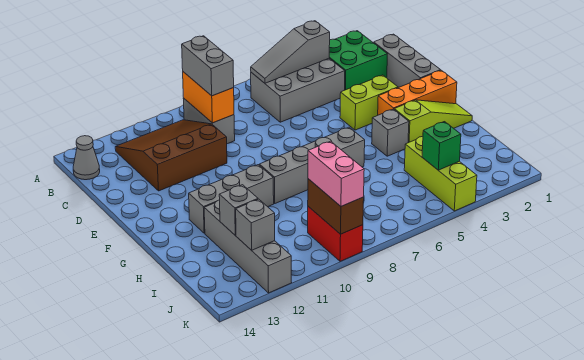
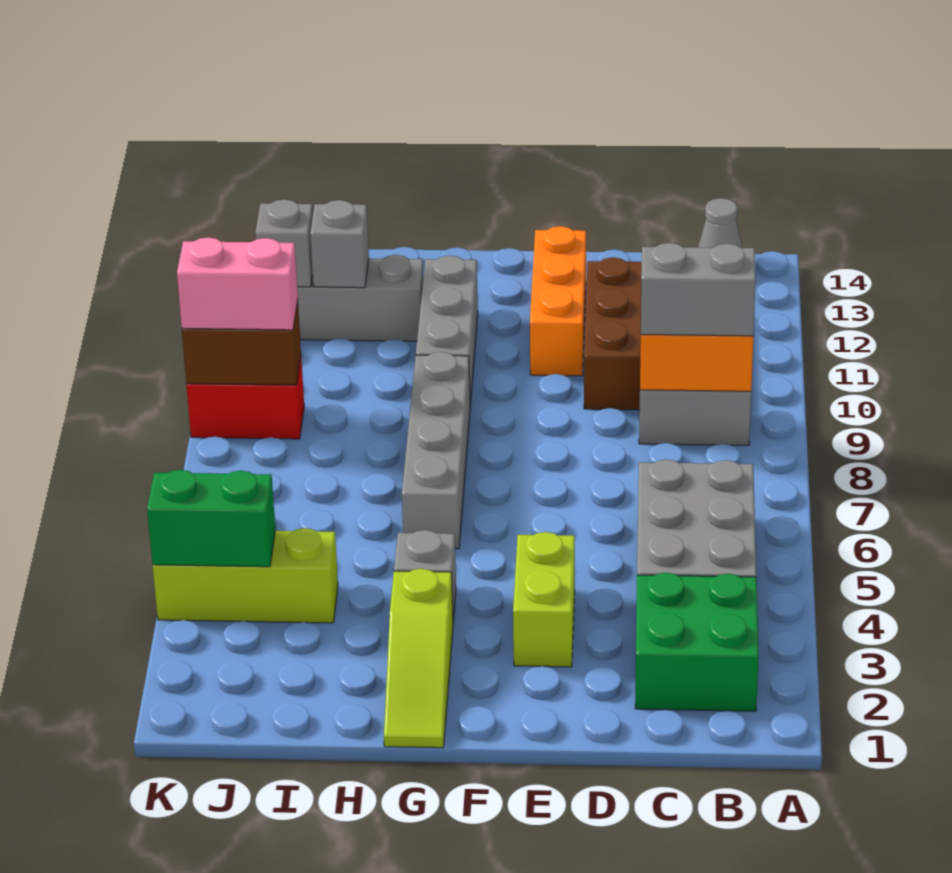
grey slope B4:B6 level 2 top 4 -> none
grey brick C1:E1 level 1 -> none
orange brick F1:F3 level 1 -> orange brick E11:E13 level 1
green brick J4 level 2 -> green brick J4:K4 level 2

